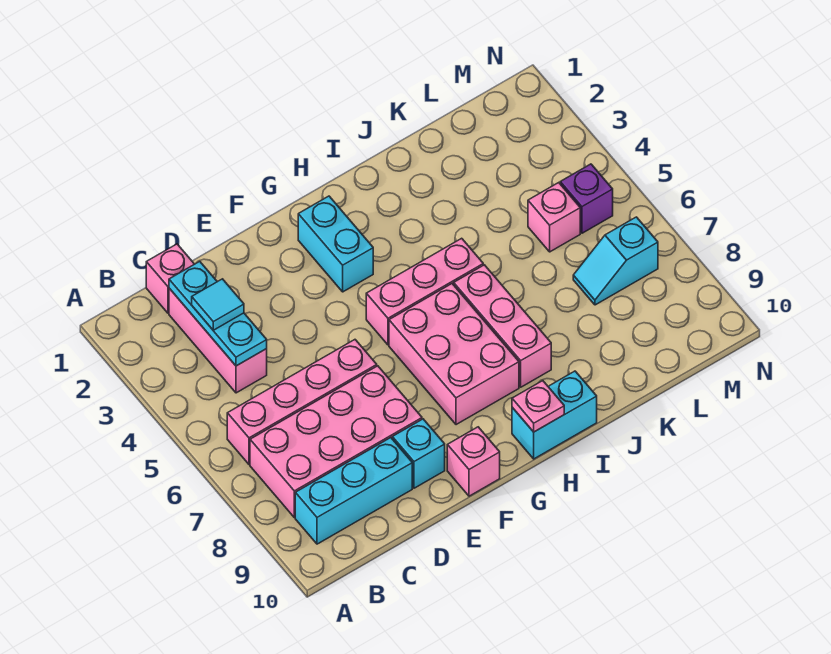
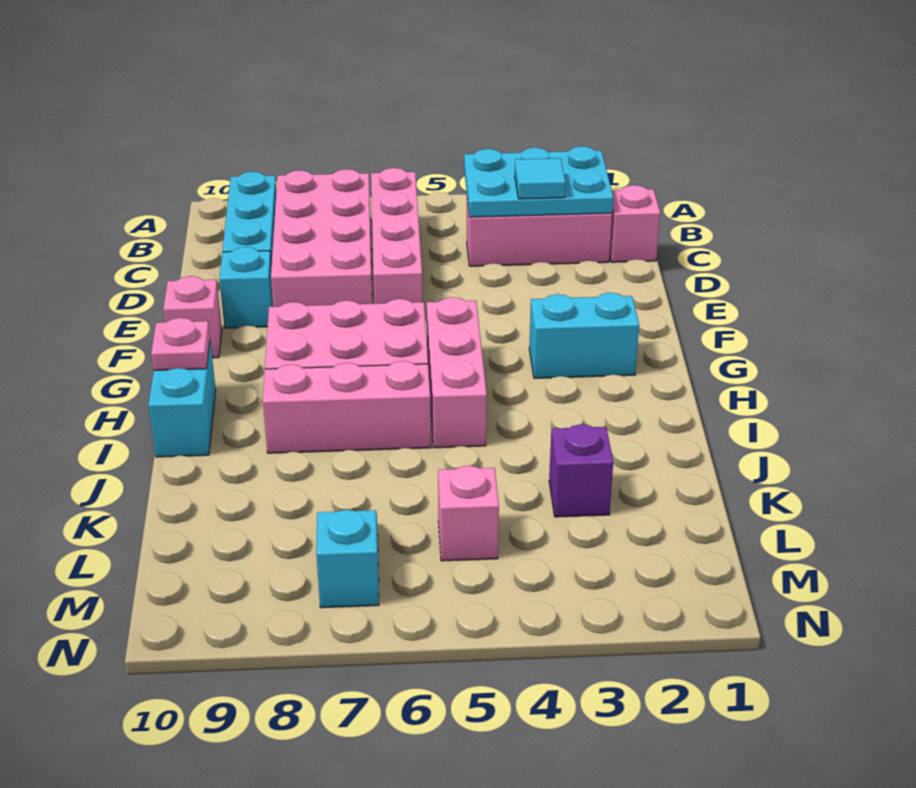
cyan plate C2:C4 level 2 -> cyan plate B2:C4 level 2
purple brick M5 level 1 -> purple brick K3 level 1

